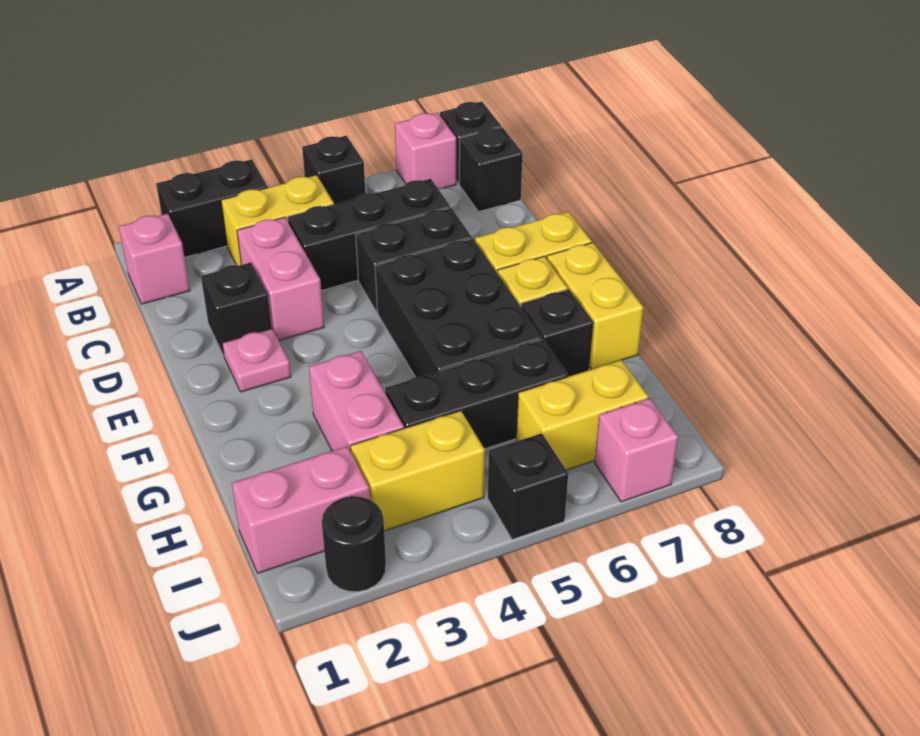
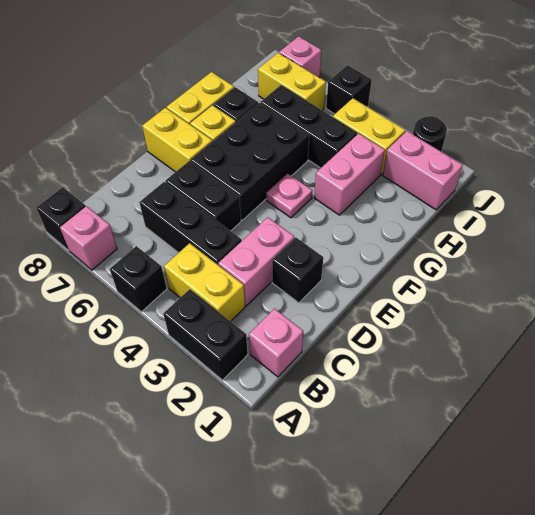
black brick B8 level 1 -> none
pink plate E2 level 1 -> pink plate F4 level 1

